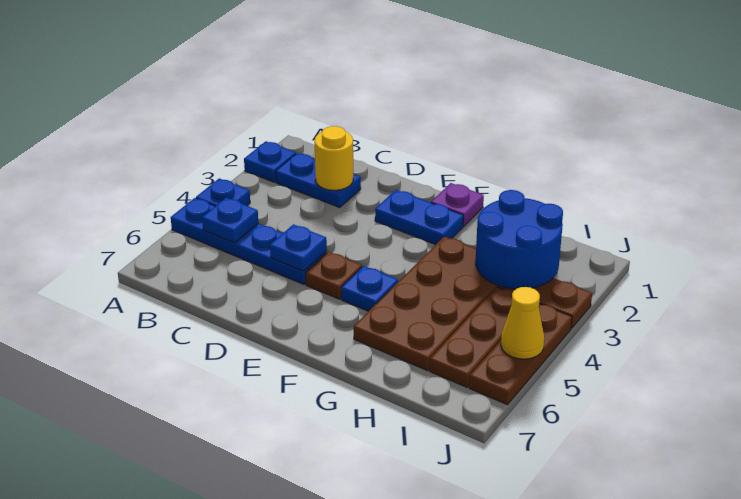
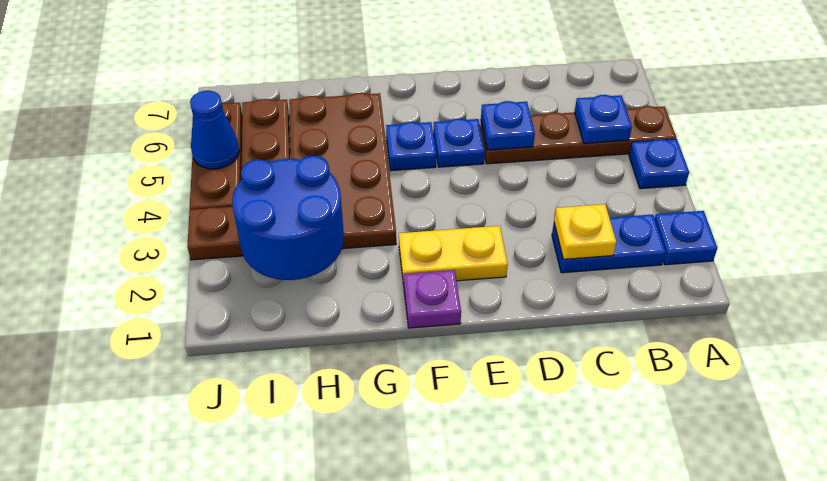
blue plate A5:D5 level 1 -> brown plate A5:D5 level 1
yellow round brick C2 level 2 -> yellow plate C2 level 2
blue plate E2:F2 level 1 -> yellow plate E2:F2 level 1
brown plate E5 level 1 -> blue plate E5 level 1
yellow cone J5 level 2 -> blue cone J5 level 2

